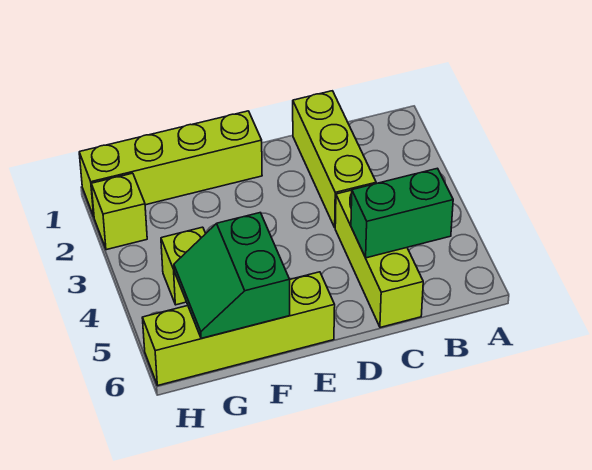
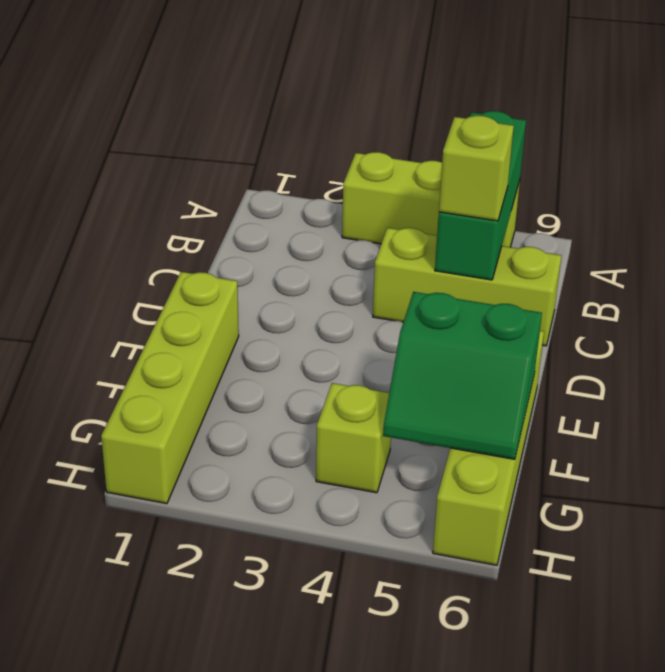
green brick B5:C5 level 2 -> green brick A5:C5 level 2
lime brick C1:C3 level 1 -> lime brick A3:A5 level 1
lime brick H2 level 1 -> lime brick C5 level 3

